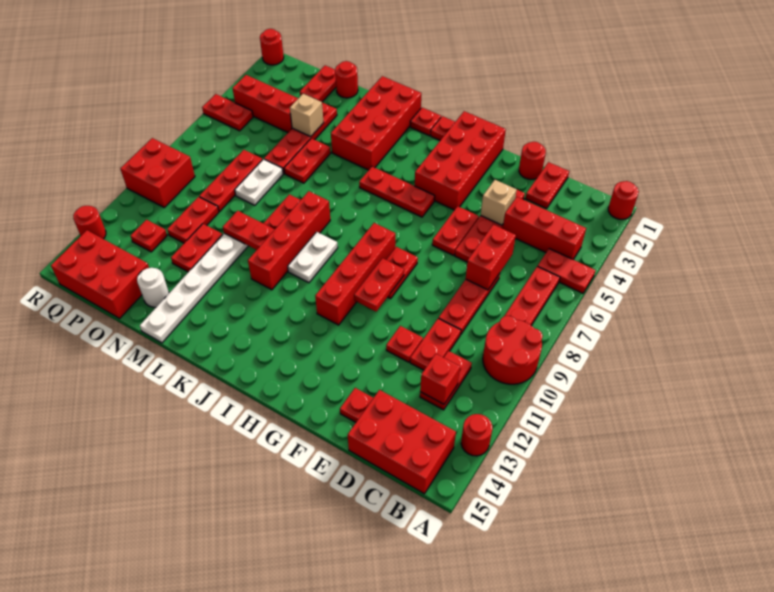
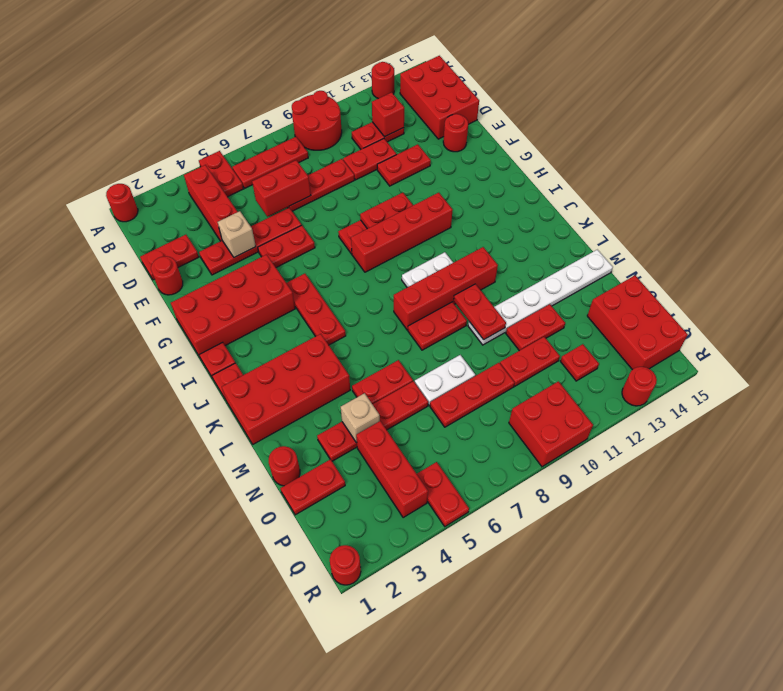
red plate E11 level 1 -> red plate E11:E12 level 1
red plate E14 level 1 -> red round brick E14 level 1
white round brick N14 level 1 -> none

